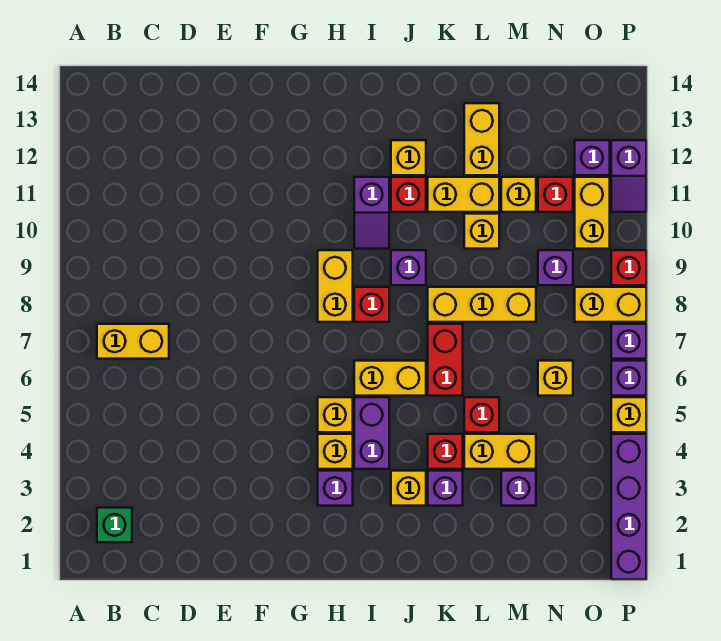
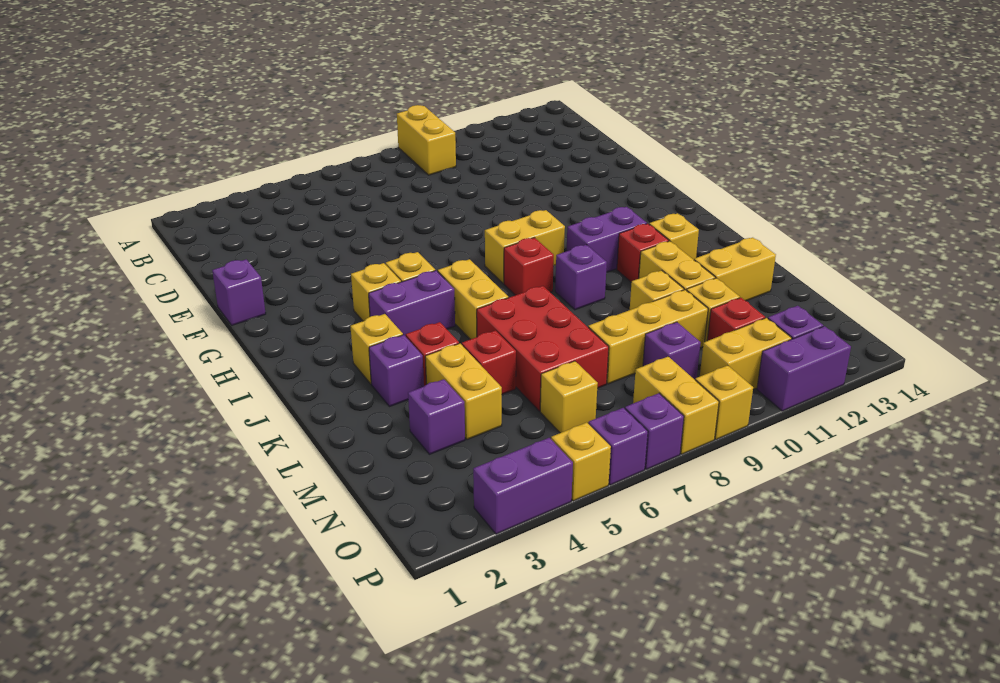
green brick B2 level 1 -> none
yellow brick B7:C7 level 1 -> yellow brick A9:B9 level 1
purple brick H3 level 1 -> purple brick F1 level 1
purple slope I10:I11 level 1 top 11 -> purple brick I10:I11 level 1
red brick K6:K7 level 1 -> red brick K6:M7 level 1
yellow brick K8:M8 level 1 -> yellow brick M8:M10 level 1
purple brick P1:P4 level 1 -> purple brick P3:P4 level 1
red brick P9 level 1 -> yellow brick P9 level 1
purple slope P11:P12 level 1 top 12 -> purple brick P11:P12 level 1

